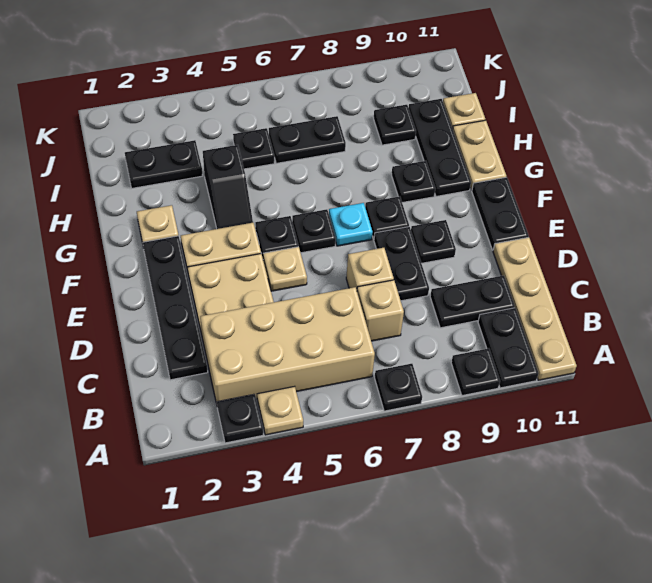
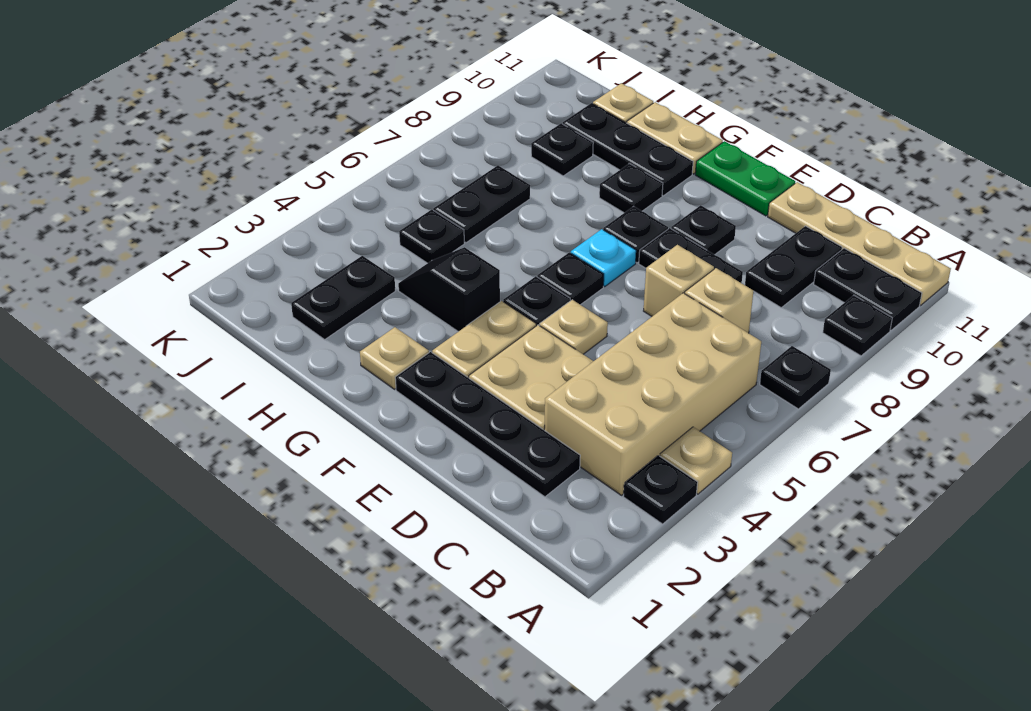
black plate E11:F11 level 1 -> green plate E11:F11 level 1
black slope G4:H4 level 1 top H -> black slope G4:H4 level 1 top G

